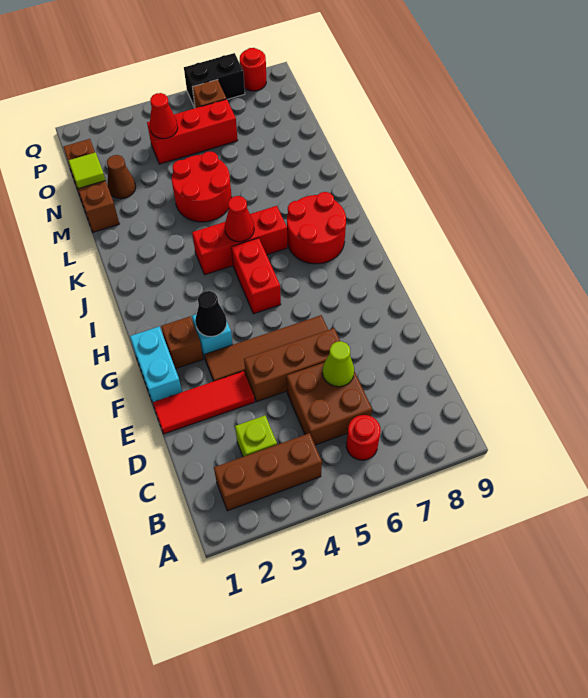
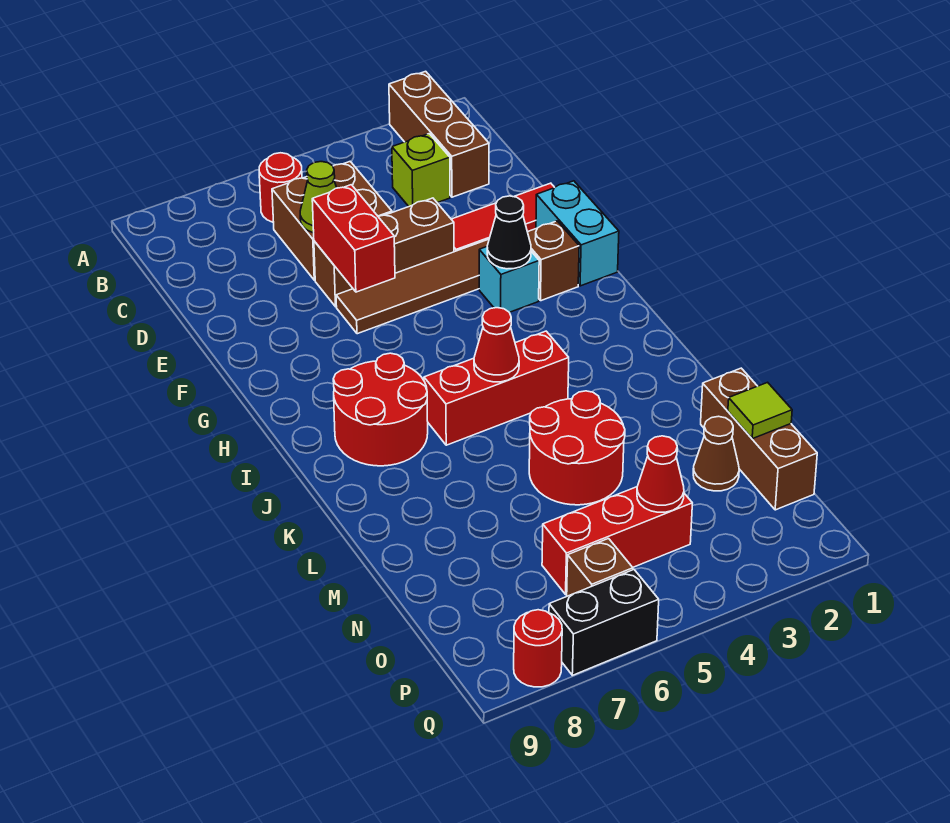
brown brick B2:B4 level 1 -> brown brick A2:C2 level 1
red brick H5:I5 level 1 -> red brick E6:F6 level 2

